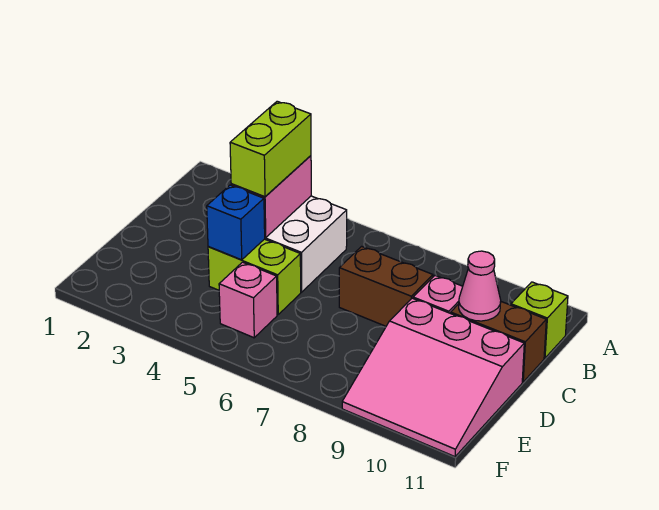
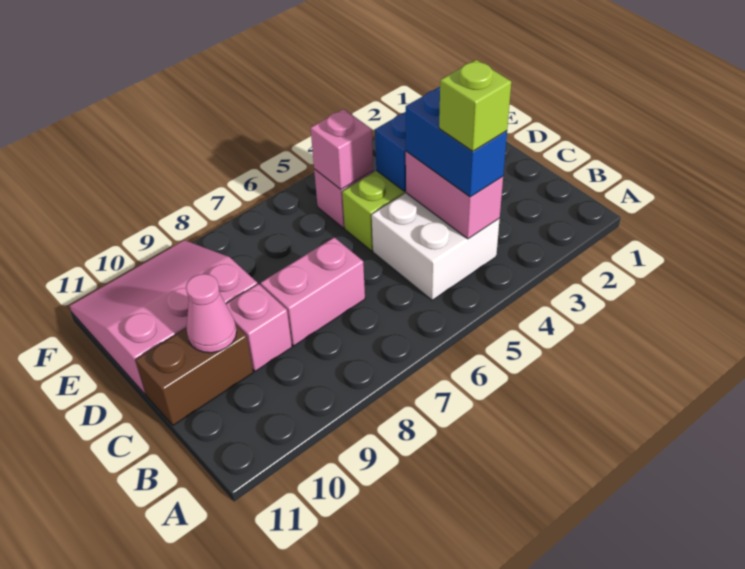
lime brick B4:C4 level 3 -> blue brick B4:C4 level 3
lime brick B11 level 1 -> lime brick B4 level 4
brown brick C7:C8 level 1 -> pink brick C7:C8 level 1
none -> pink brick E5 level 2

